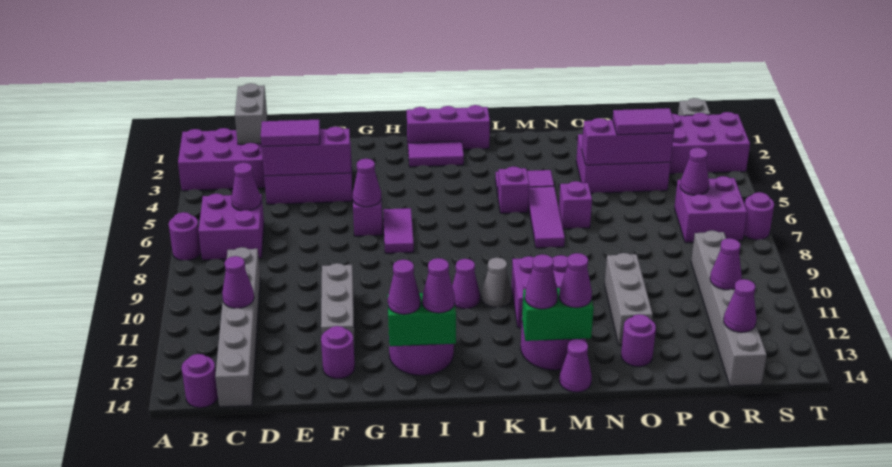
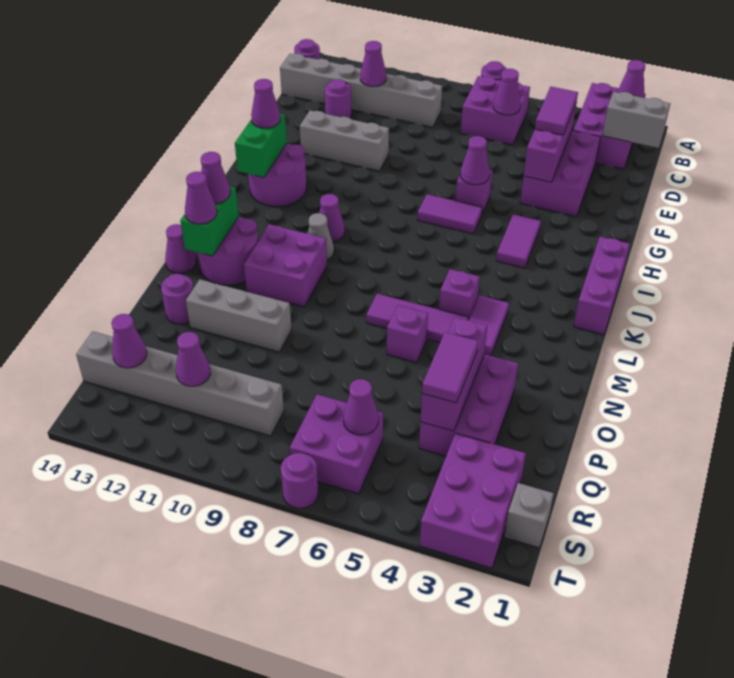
purple round brick F13 level 1 -> purple round brick D12 level 1
purple tile I2:J2 level 1 -> purple tile H4:I4 level 1
purple cone I13 level 3 -> purple cone A2 level 2

